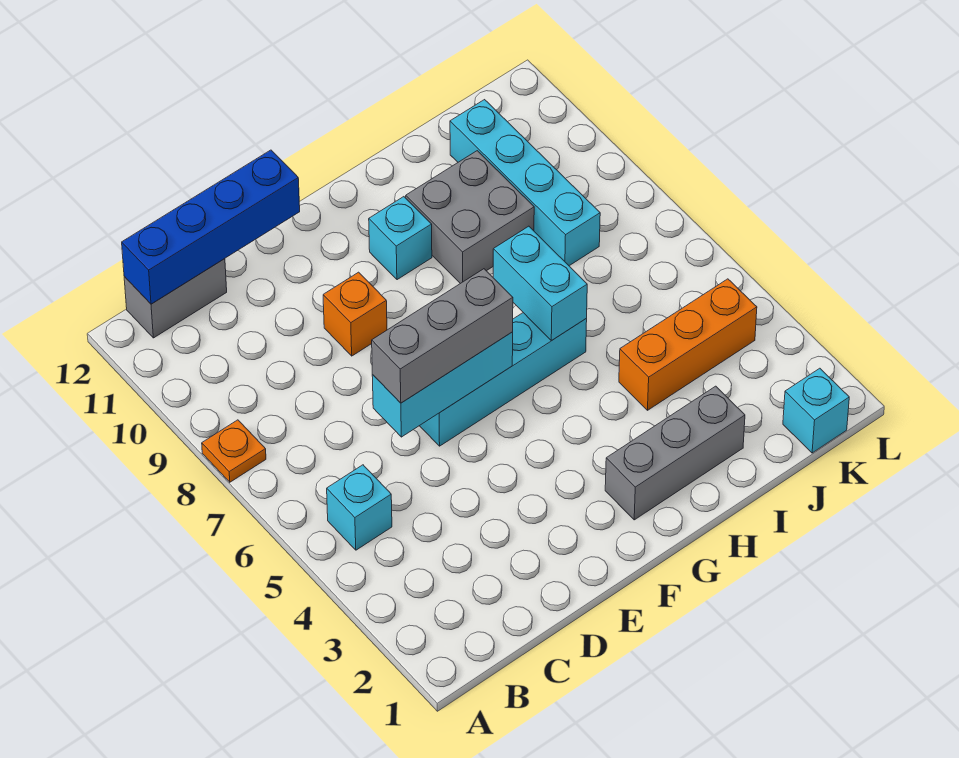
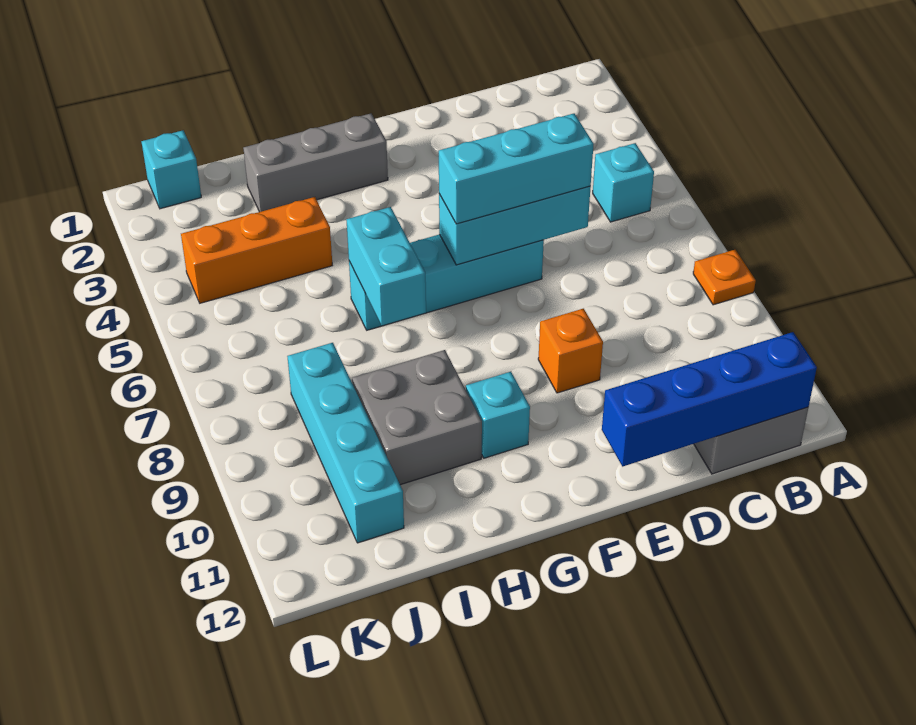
grey brick D6:F6 level 3 -> cyan brick D6:F6 level 3

